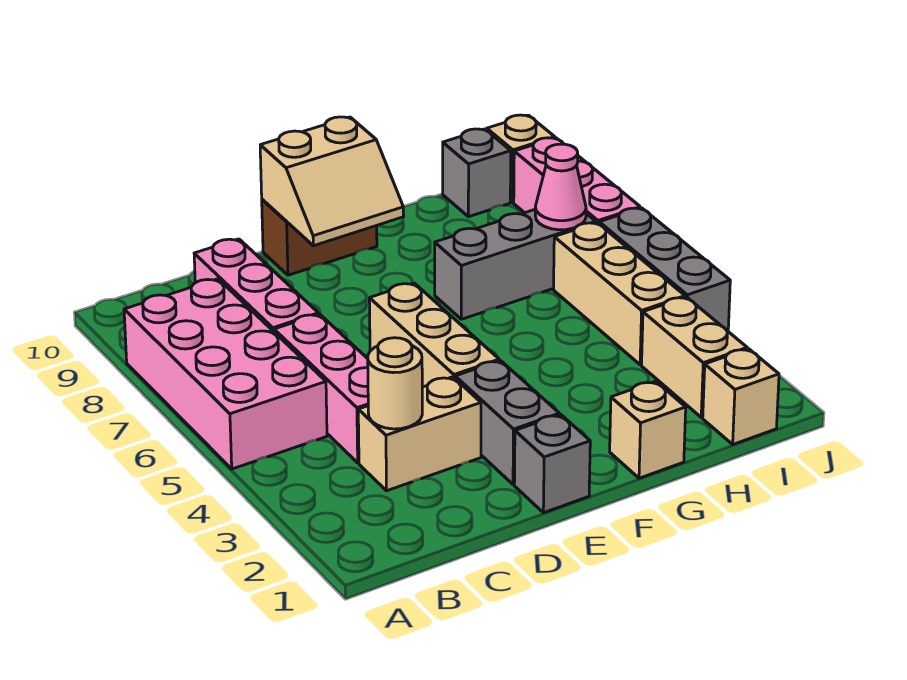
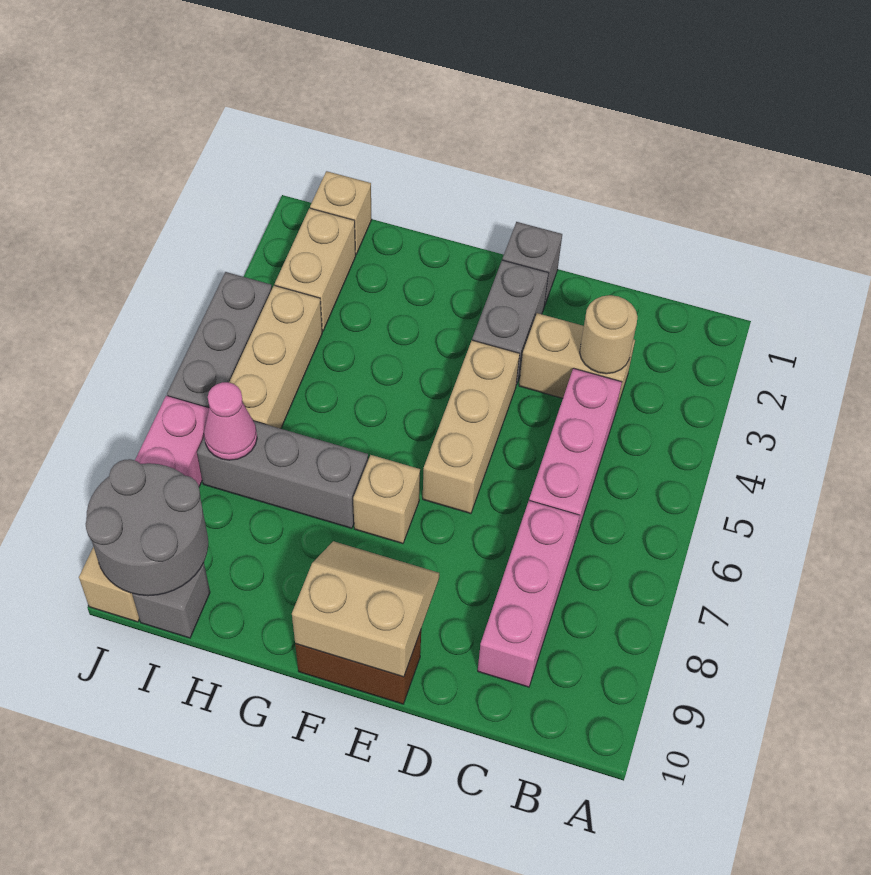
pink brick A5:B8 level 1 -> none
tan brick G1 level 1 -> tan brick F7 level 1
none -> grey round brick I9:J10 level 2

